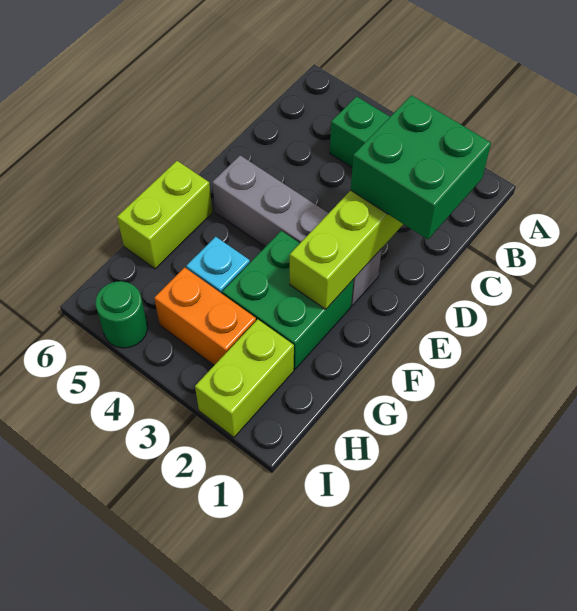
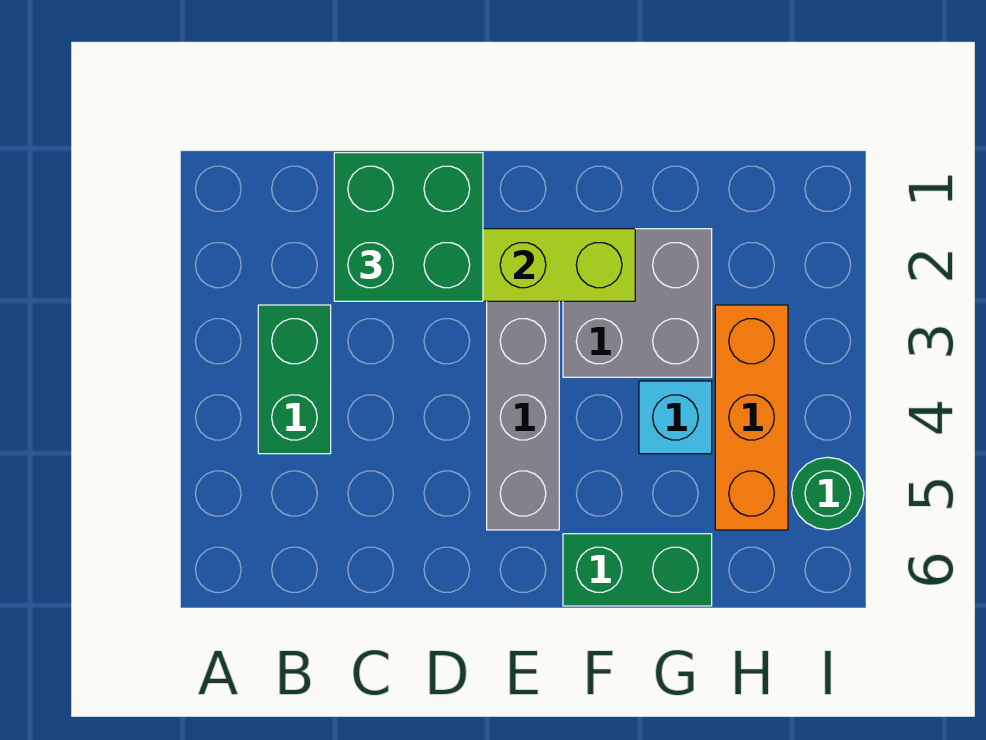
green brick F2:G3 level 1 -> grey brick F2:G3 level 1
lime brick F6:G6 level 1 -> green brick F6:G6 level 1
lime brick H2:I2 level 1 -> none
orange brick H3:H4 level 1 -> orange brick H3:H5 level 1

